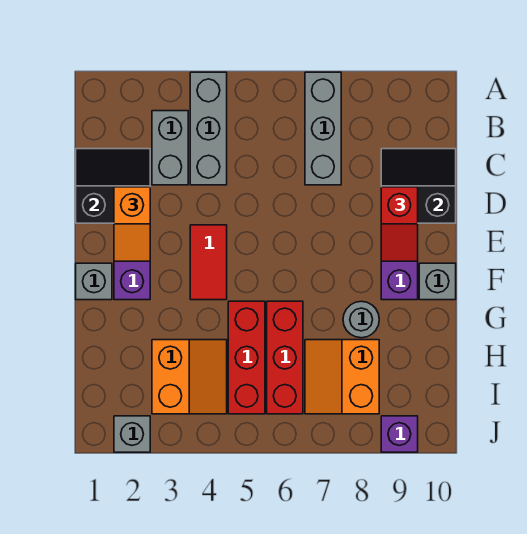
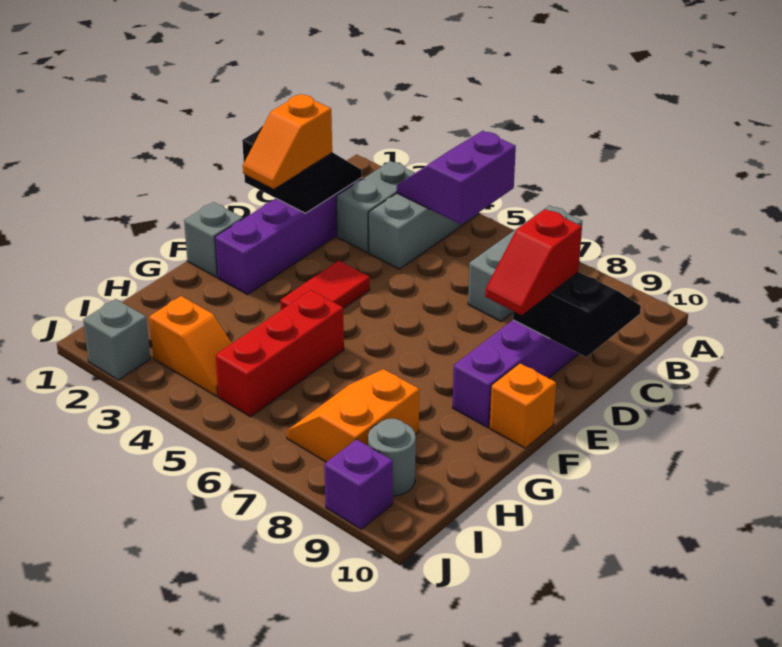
none -> purple slope A4:B5 level 2 top 5
grey brick F10 level 1 -> orange brick F10 level 1
red brick G6:I6 level 1 -> none
grey round brick G8 level 1 -> grey round brick I9 level 1
orange slope H3:I4 level 1 top 3 -> orange slope I3:I4 level 1 top 3

